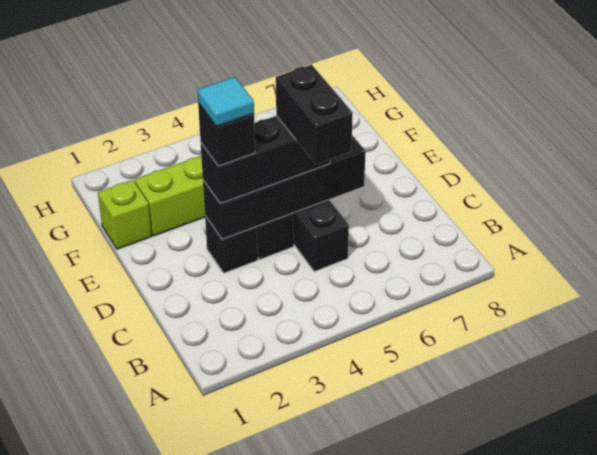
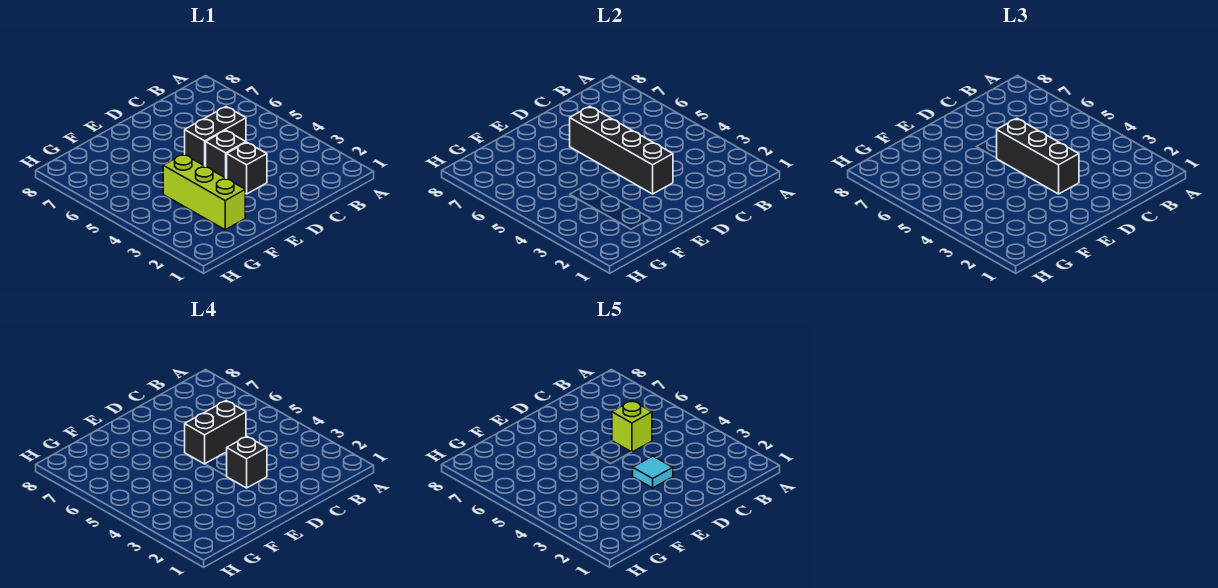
lime brick F1 level 1 -> lime brick C5 level 5

